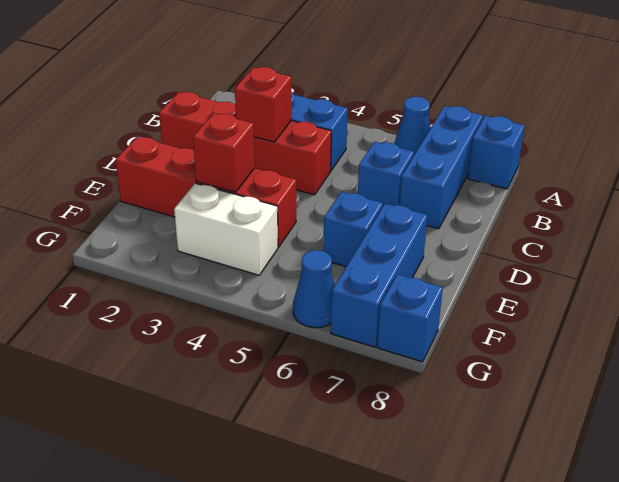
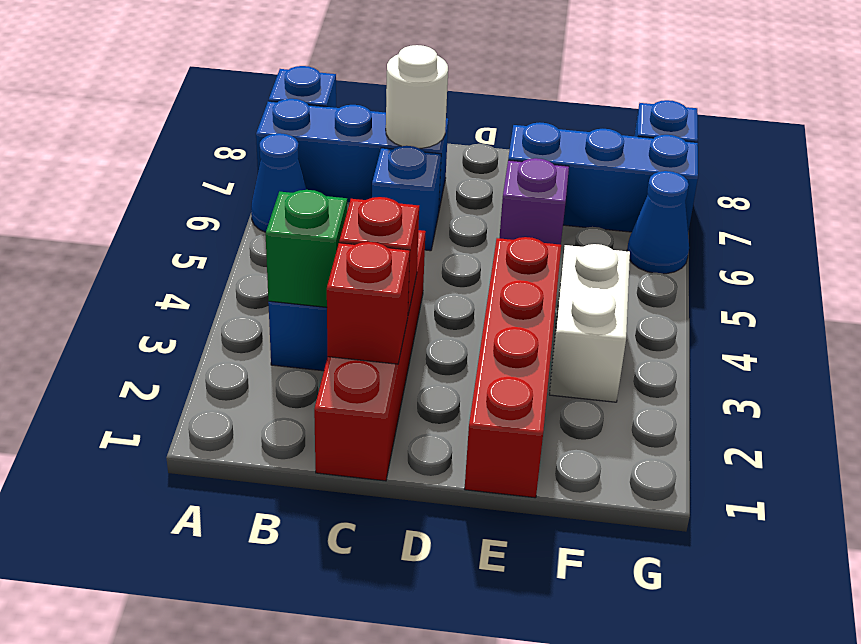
none -> green brick B3 level 2
none -> white round brick C7 level 2
red brick E3 level 2 -> red brick C2 level 2
blue brick E6 level 1 -> purple brick E6 level 1

